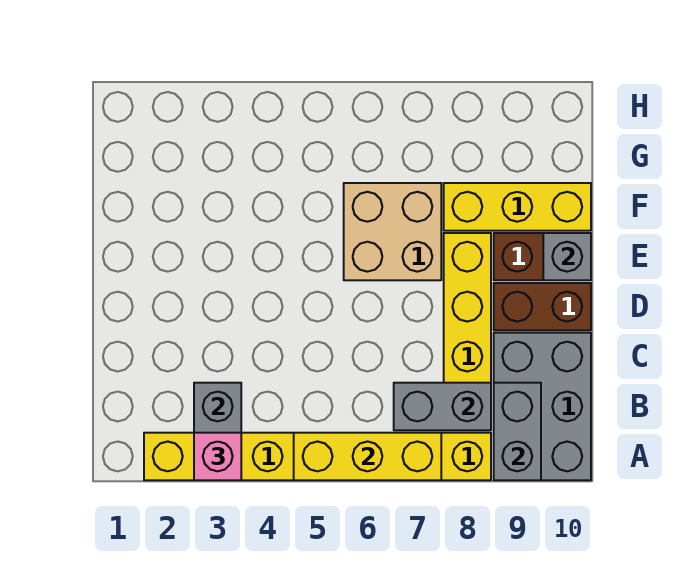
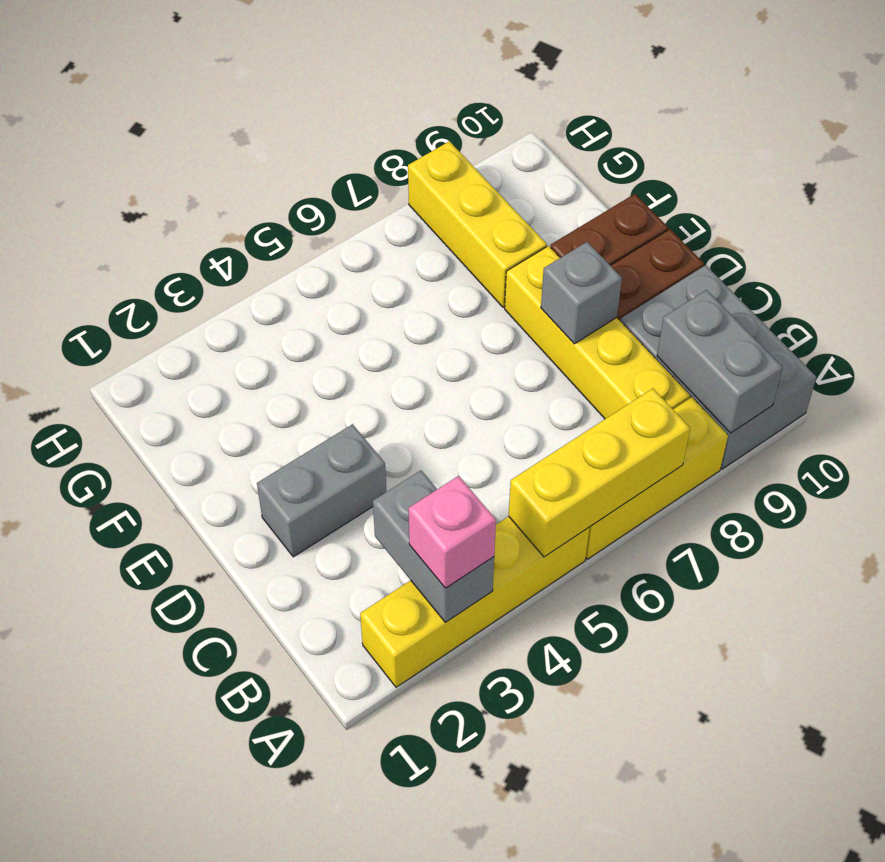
grey brick B7:B8 level 2 -> grey brick D2:D3 level 1
tan brick E6:F7 level 1 -> none
grey brick E10 level 2 -> grey brick D8 level 2
yellow brick F8:F10 level 1 -> yellow brick F8:H8 level 1

